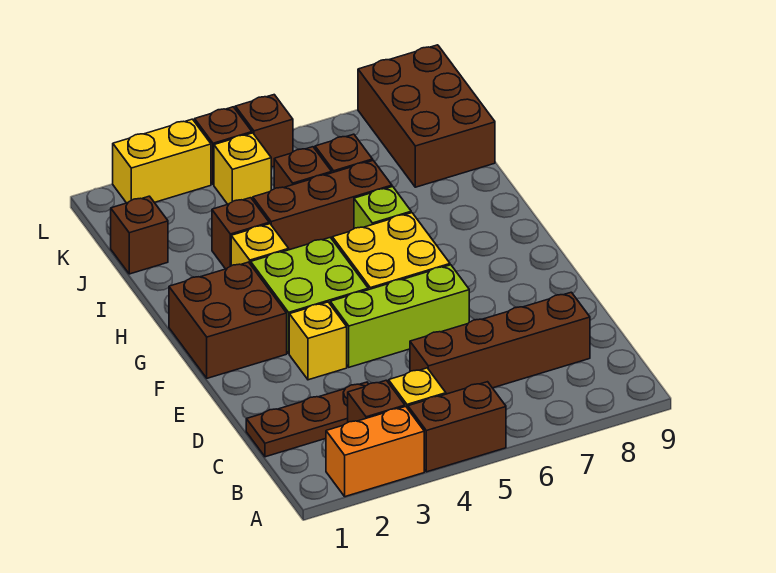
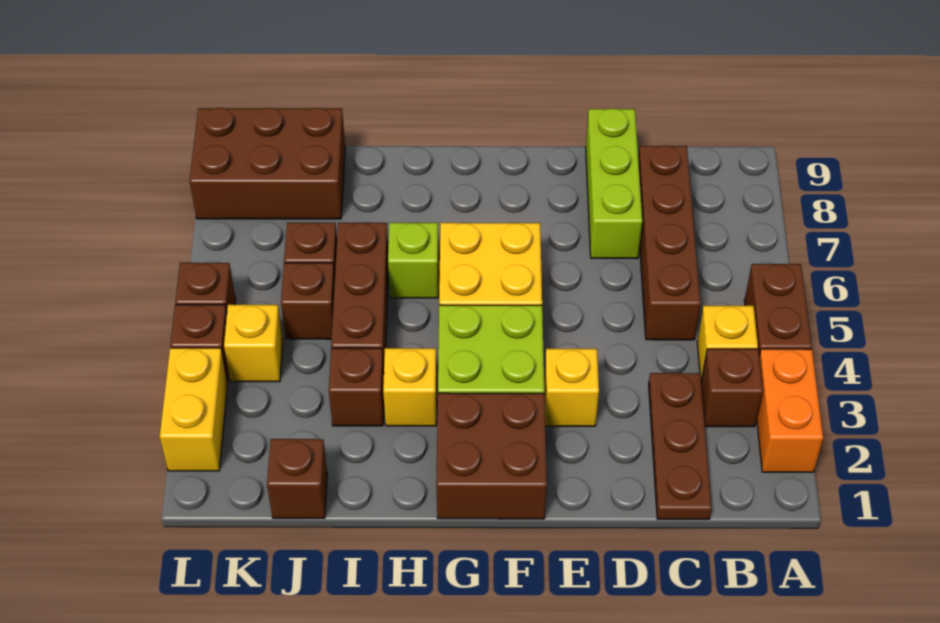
lime brick E4:E6 level 1 -> lime brick D7:D9 level 1

